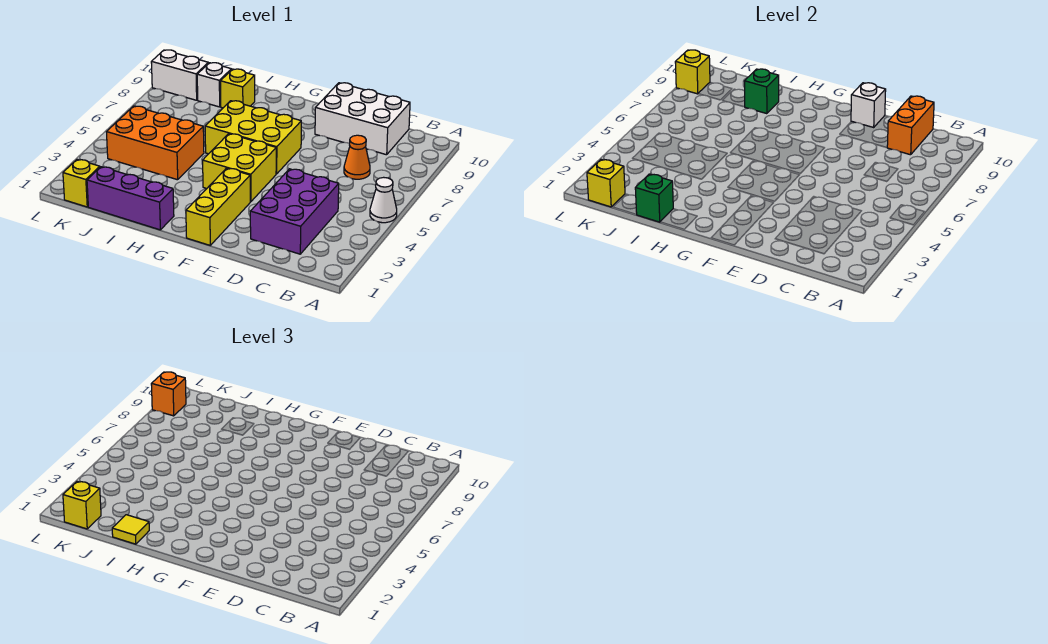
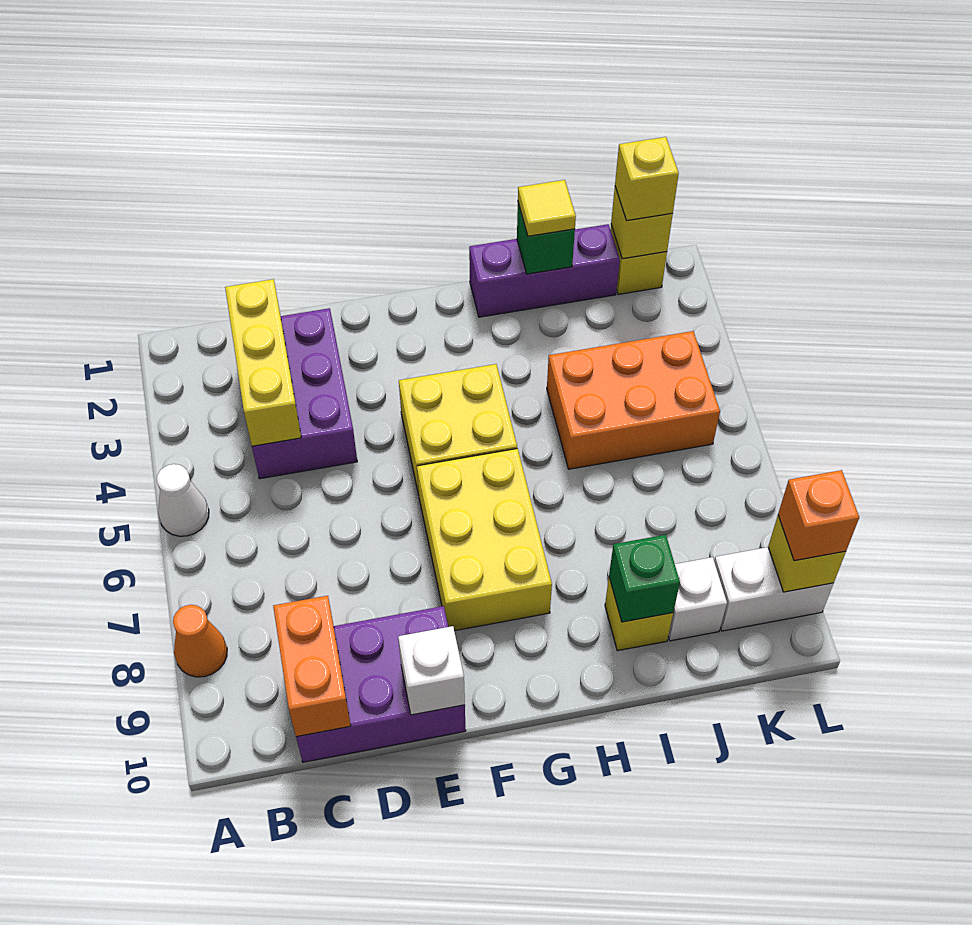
orange cone C7 level 1 -> orange cone A8 level 1
white brick C9:E10 level 1 -> purple brick C9:E10 level 1
yellow brick F1:F3 level 1 -> yellow brick C2:C4 level 2
yellow brick F6:H7 level 1 -> yellow brick F6:G8 level 1

